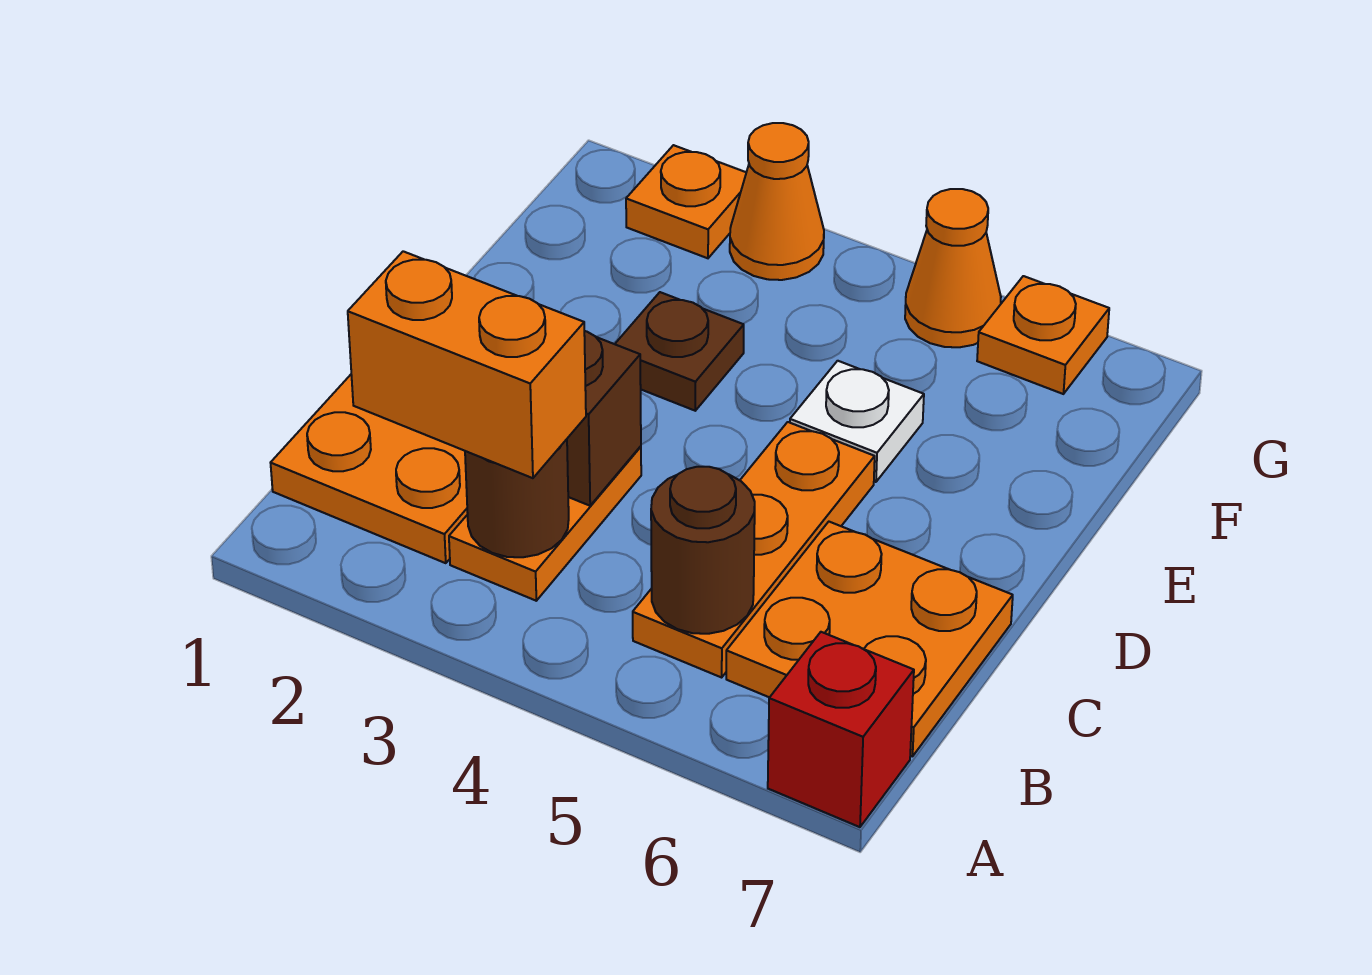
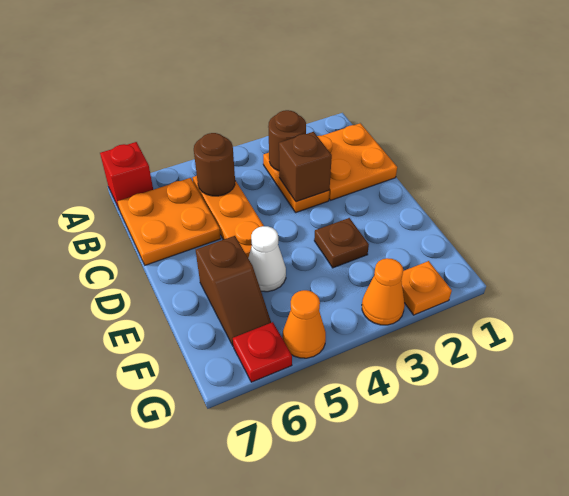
orange brick B2:B3 level 3 -> none
white plate E5 level 1 -> white cone E5 level 1
none -> brown slope E6:F6 level 1 top E
orange plate G6 level 1 -> red plate G6 level 1

